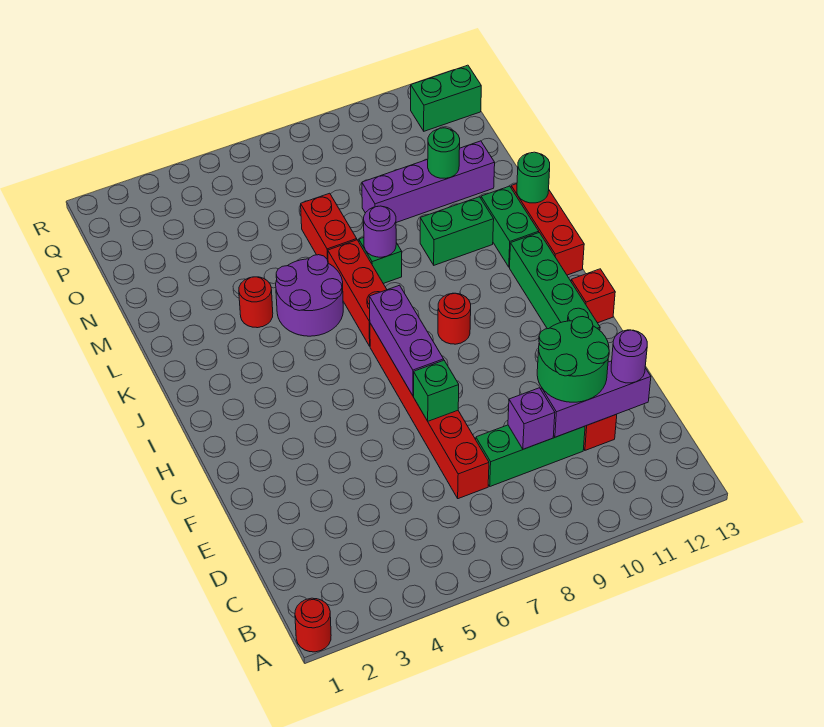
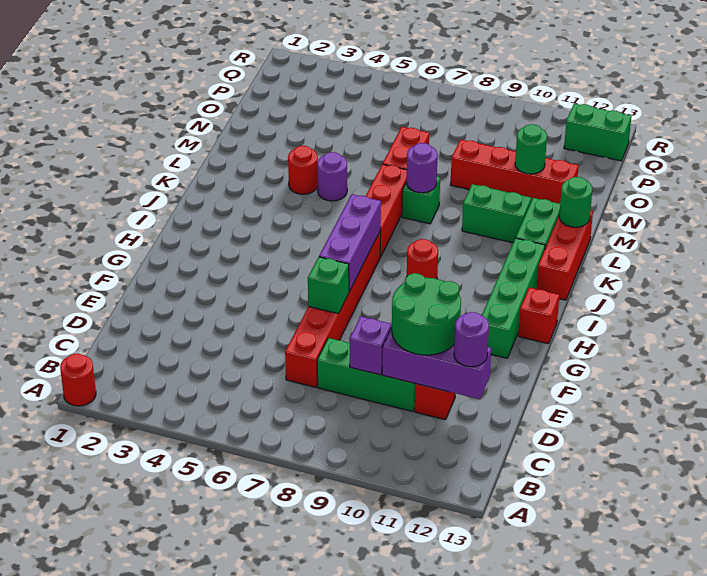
purple round brick K5:L6 level 1 -> purple round brick L5 level 1
purple brick N9:N12 level 1 -> red brick N9:N12 level 1

